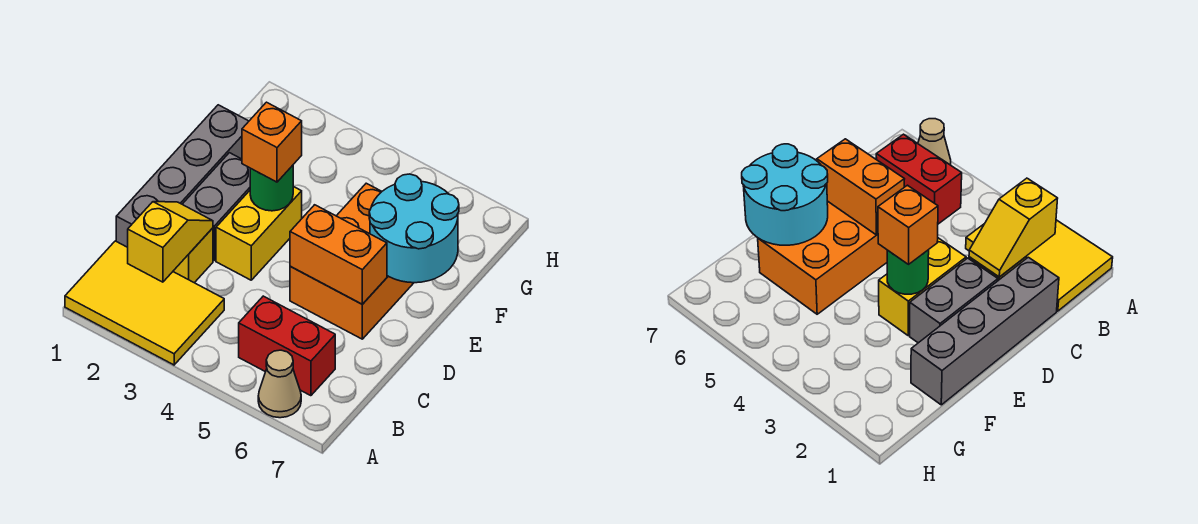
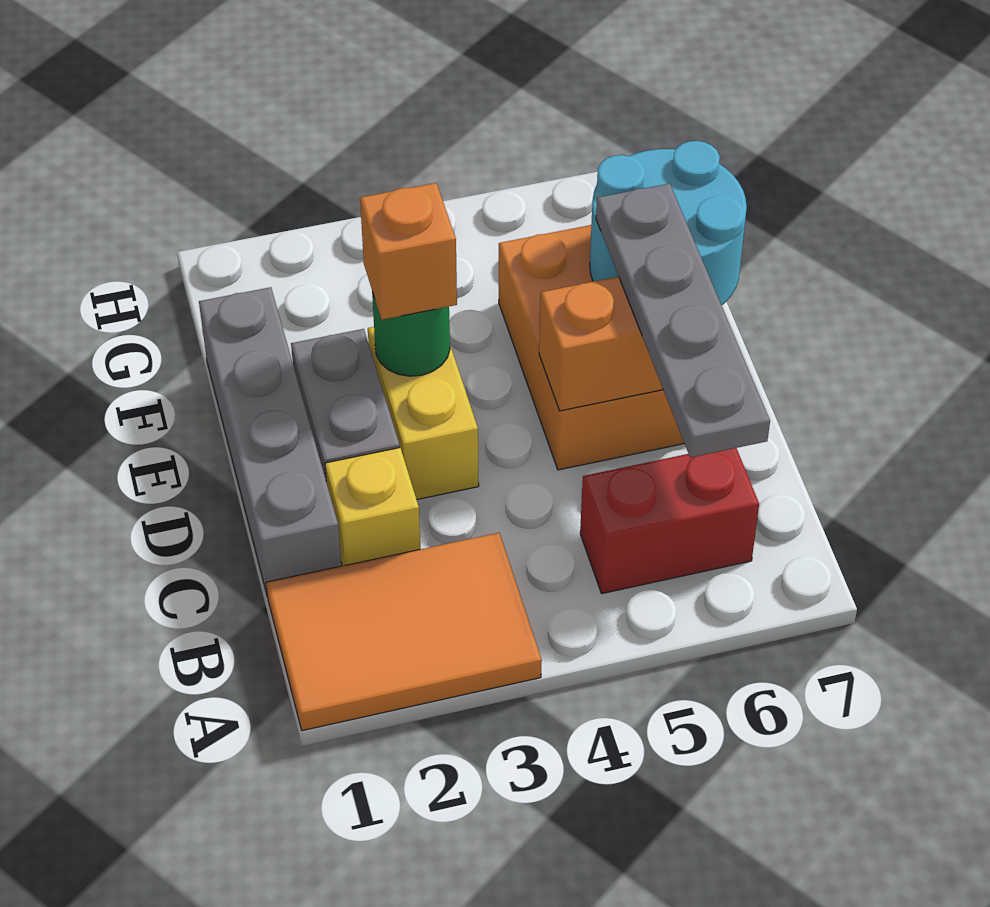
yellow tile A1:B3 level 1 -> orange tile A1:B3 level 1
tan cone A6 level 1 -> none
yellow slope B2:C2 level 2 top B -> none
none -> grey plate B6:E6 level 3

